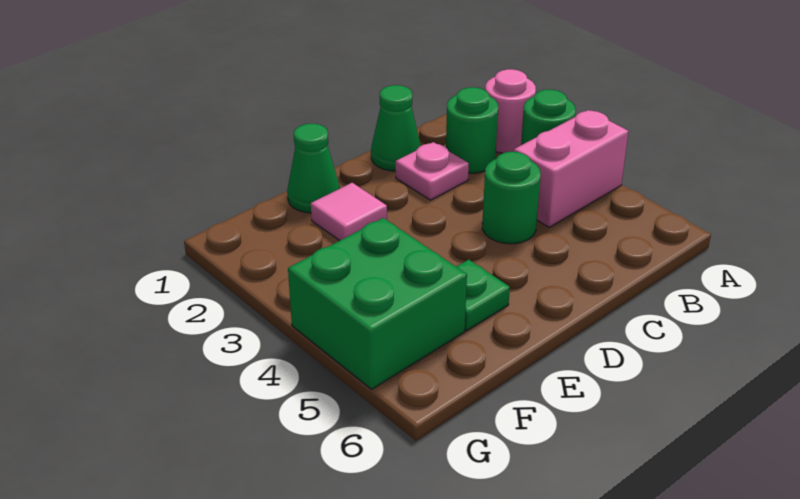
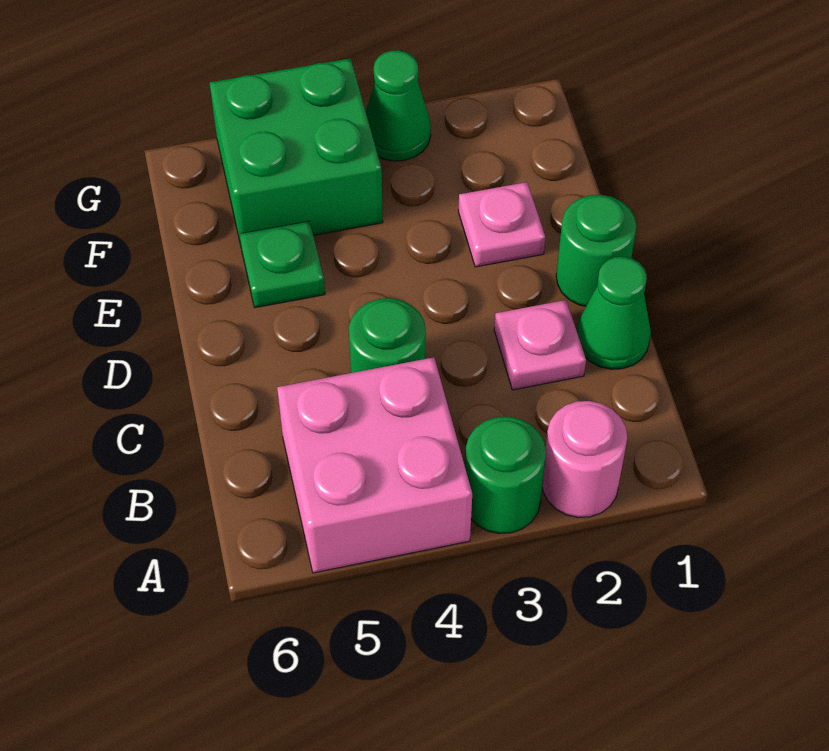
pink brick A4:B4 level 1 -> pink brick A4:B5 level 1
green round brick B2 level 1 -> green round brick D1 level 1
green cone E1 level 1 -> green cone G3 level 1
pink tile E2 level 1 -> pink plate E2 level 1

